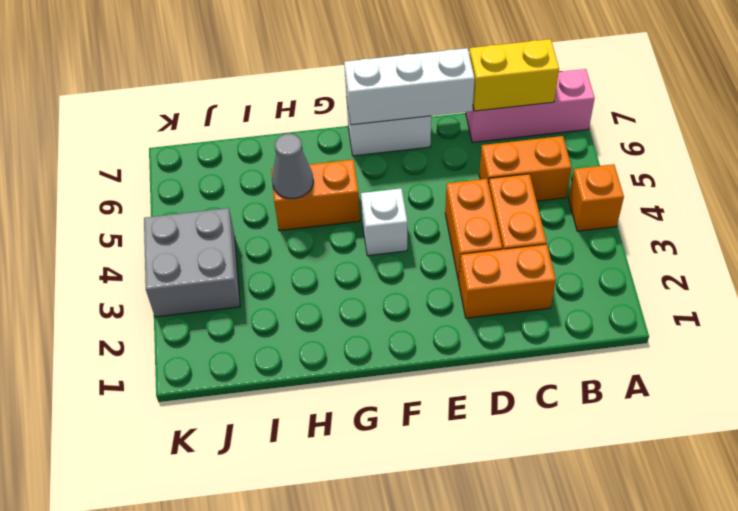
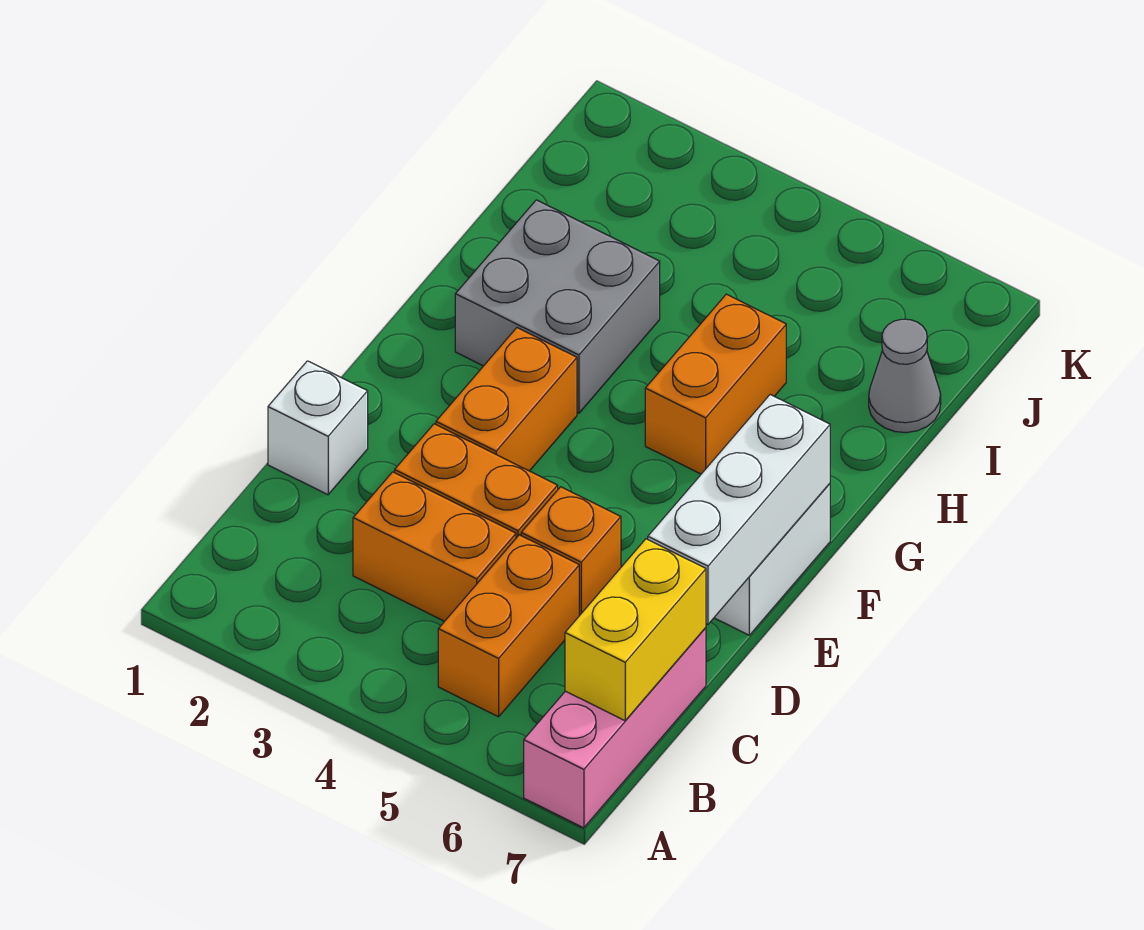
orange brick A4 level 1 -> orange brick D5 level 1
orange brick C2:D2 level 1 -> orange brick E3:F3 level 1
white brick F4 level 1 -> white brick D1 level 1
grey cone H5 level 2 -> grey cone I7 level 1
grey brick J3:K4 level 1 -> grey brick G2:H3 level 1

